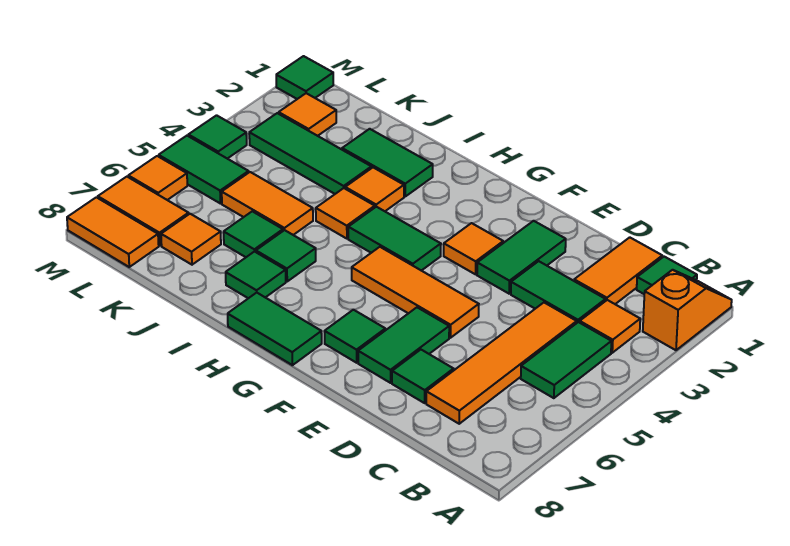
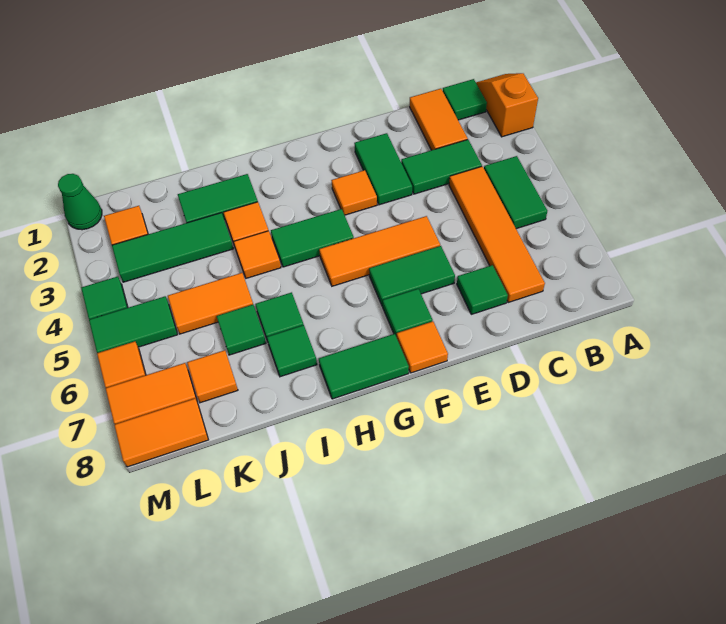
orange tile B3 level 1 -> orange tile F8 level 1
green tile E6:E7 level 1 -> green tile E6:F6 level 1
green tile M1 level 1 -> green cone M1 level 1

